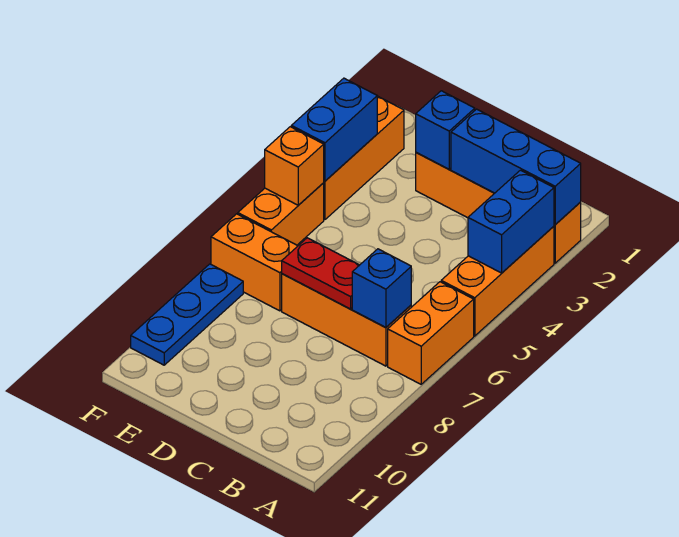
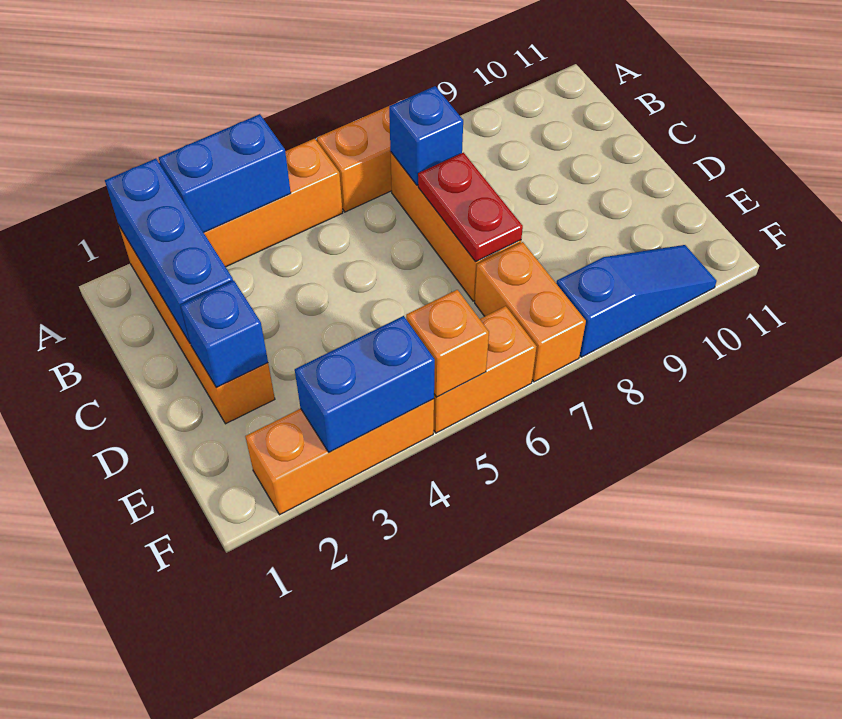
blue plate F8:F10 level 1 -> blue slope F8:F10 level 1 top 8

